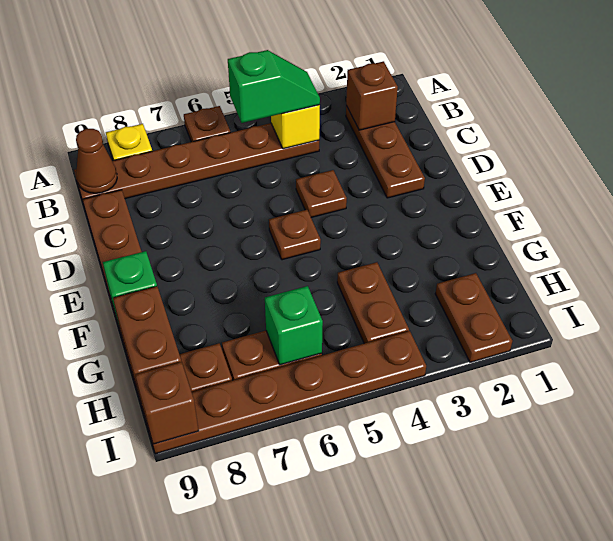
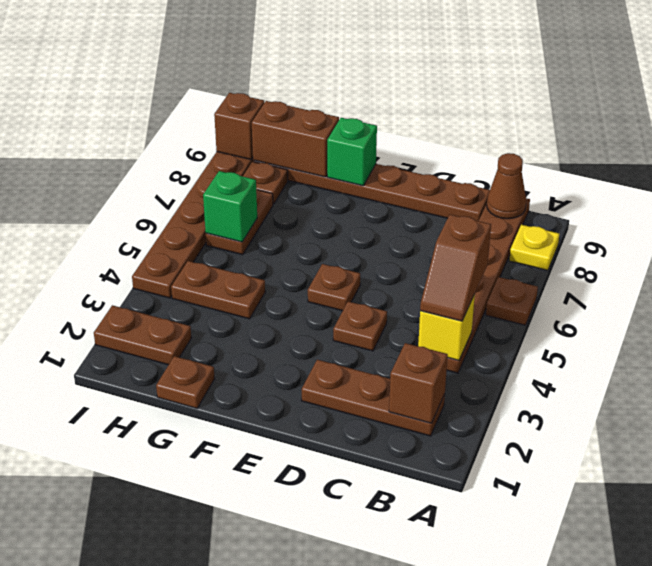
green slope B4:B5 level 3 top 5 -> brown slope B4:B5 level 3 top 5
none -> brown plate G1 level 1

